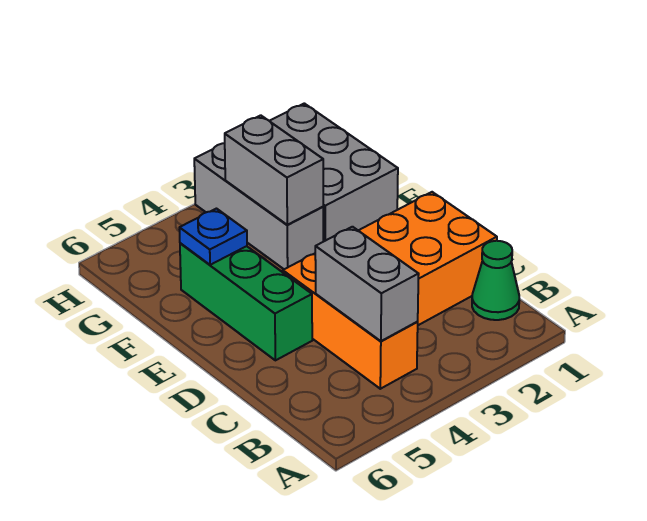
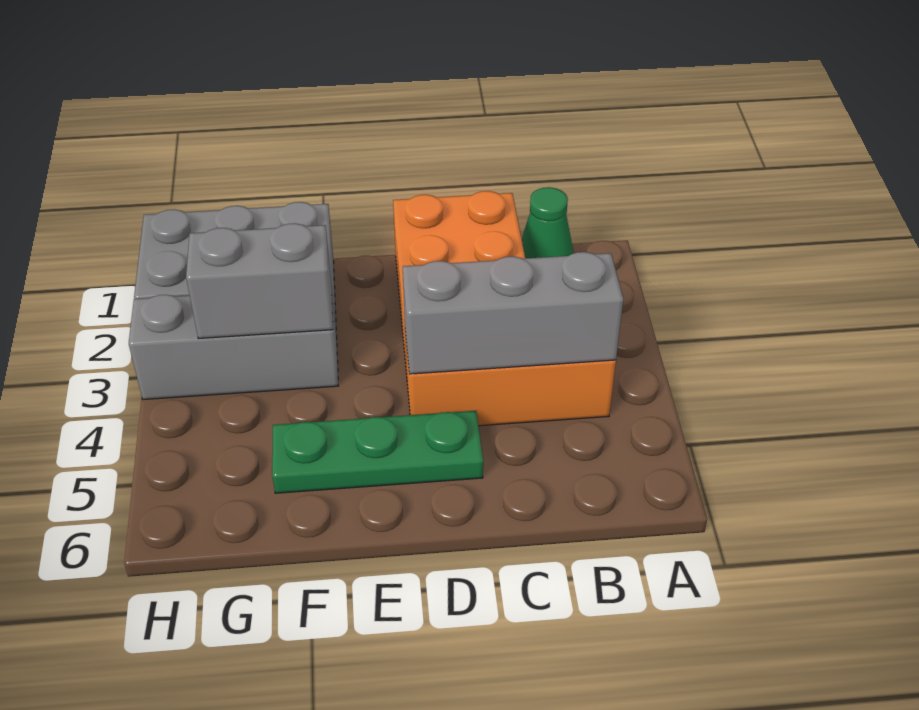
grey brick B4:C4 level 2 -> grey brick B4:D4 level 2
green brick D5:F5 level 1 -> green plate D5:F5 level 1
blue plate F5 level 2 -> none

